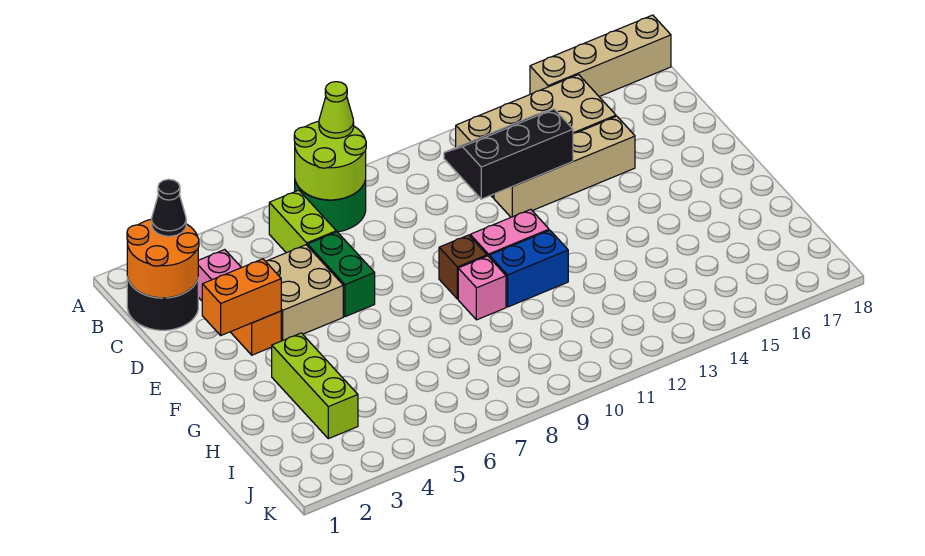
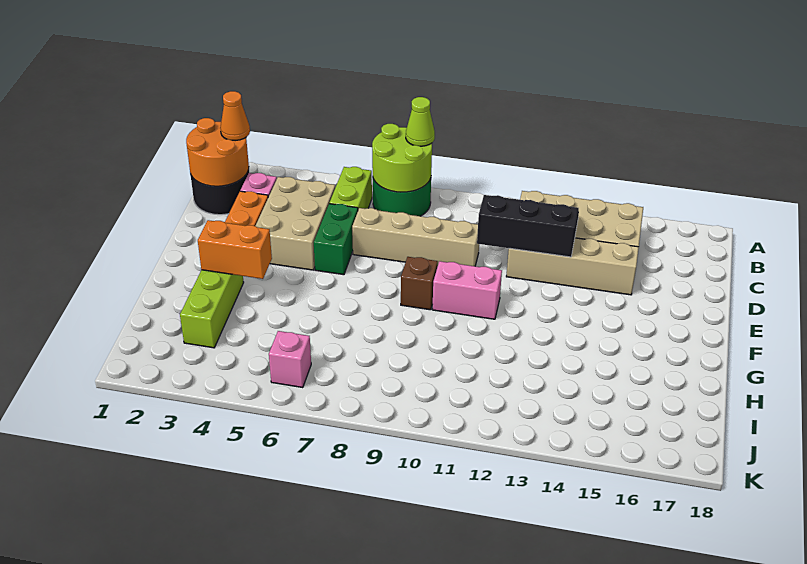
tan brick A15:A18 level 1 -> tan brick D7:D10 level 1
black cone B2 level 3 -> orange cone B2 level 3
tan brick D4:E5 level 1 -> tan brick C4:E5 level 1
orange brick E2:E3 level 2 -> orange brick G3:G4 level 2
pink brick G9 level 1 -> pink brick J6 level 1
blue brick G10:G11 level 1 -> none

